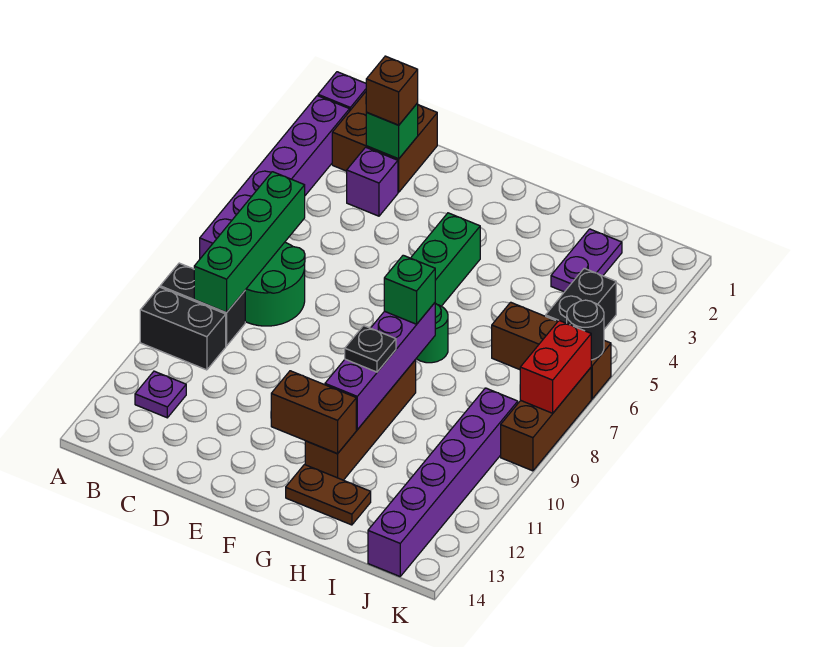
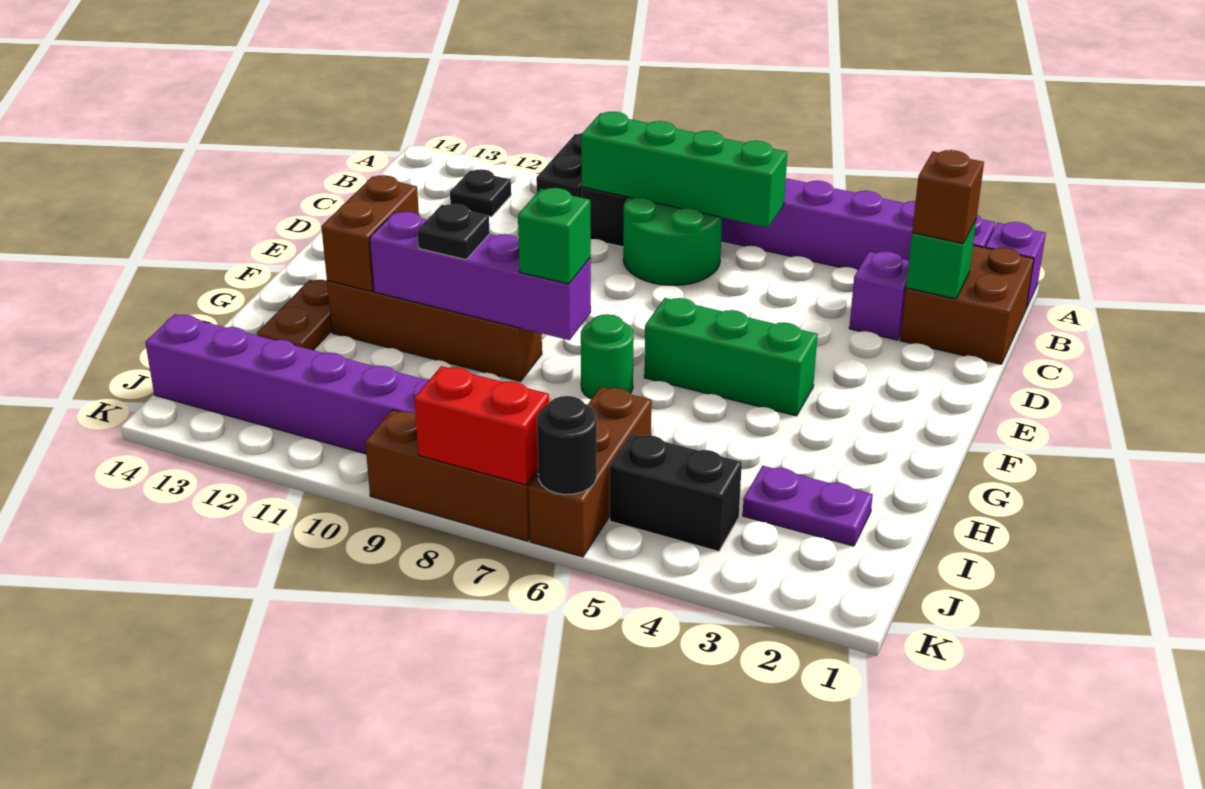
purple plate B12 level 1 -> black plate B12 level 1

